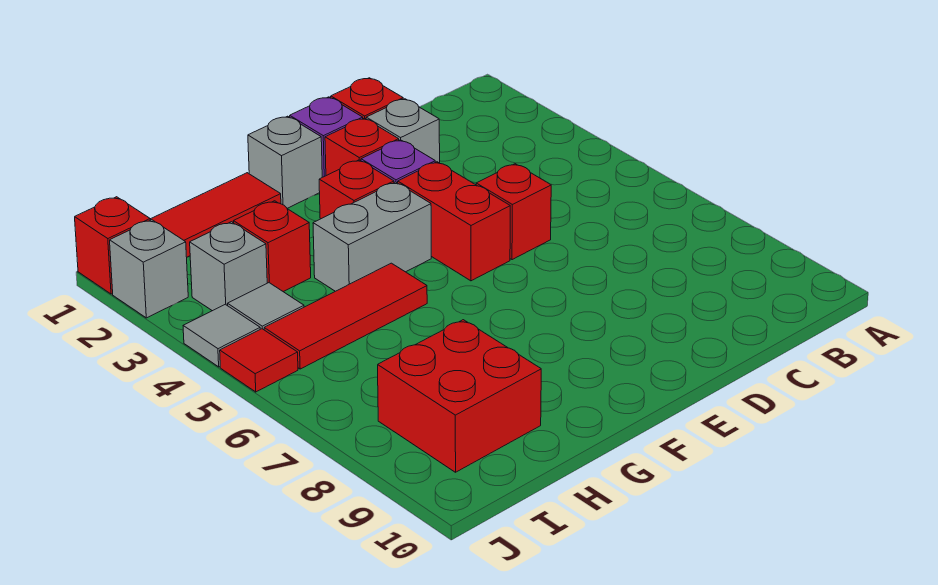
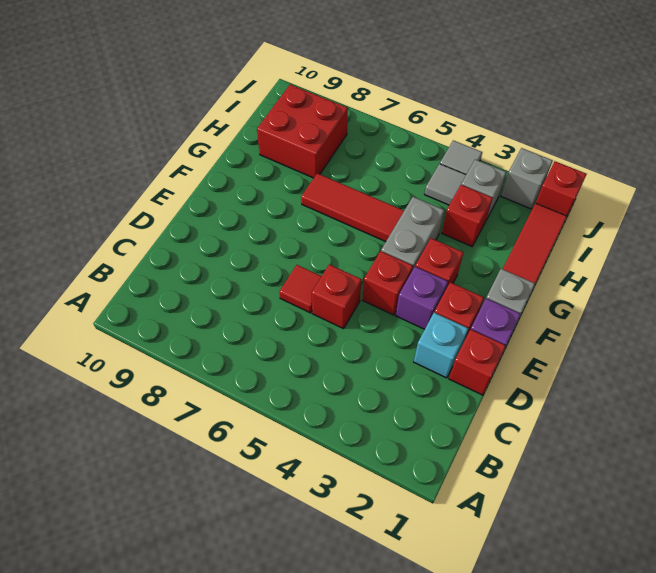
grey brick D2 level 1 -> cyan brick D2 level 1
red brick E4:E5 level 1 -> red brick E4 level 1
red tile G5:I5 level 1 -> red tile G5:G7 level 1
red tile J5 level 1 -> red tile D6 level 1

